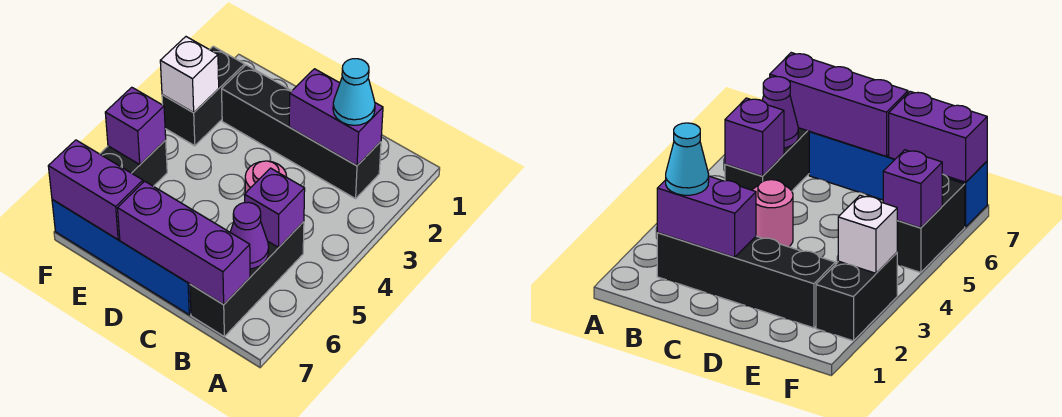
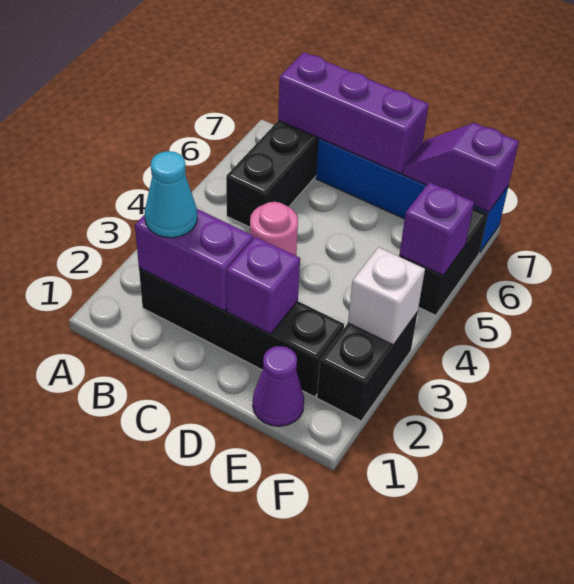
purple brick B5 level 2 -> purple brick D2 level 2
purple cone B6 level 2 -> purple cone E1 level 1
purple brick E7:F7 level 2 -> purple slope E7:F7 level 2 top F

